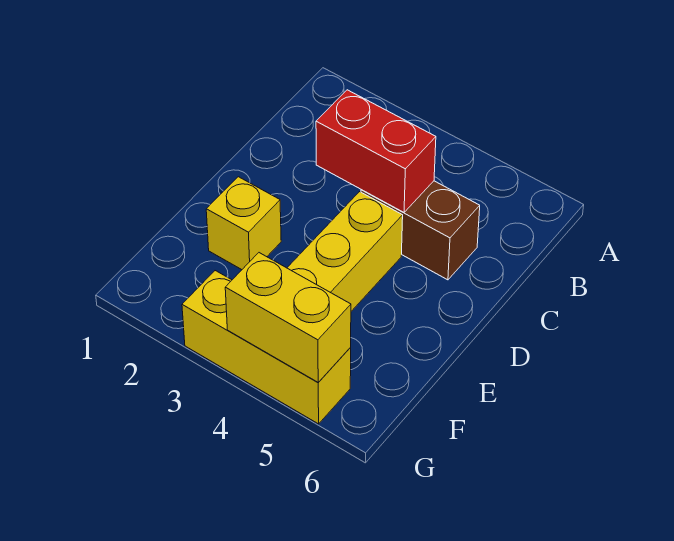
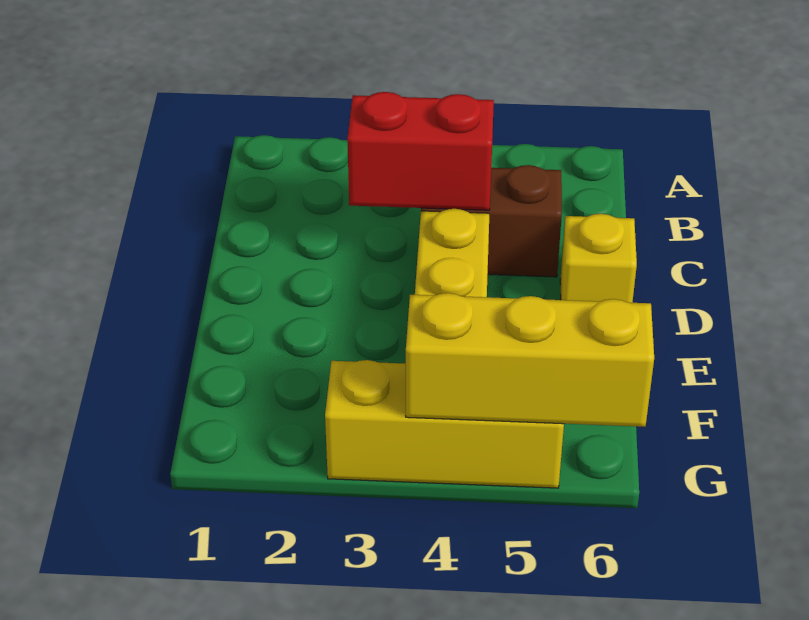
yellow brick E2 level 1 -> yellow brick D6 level 1
yellow brick G4:G5 level 2 -> yellow brick G4:G6 level 2

